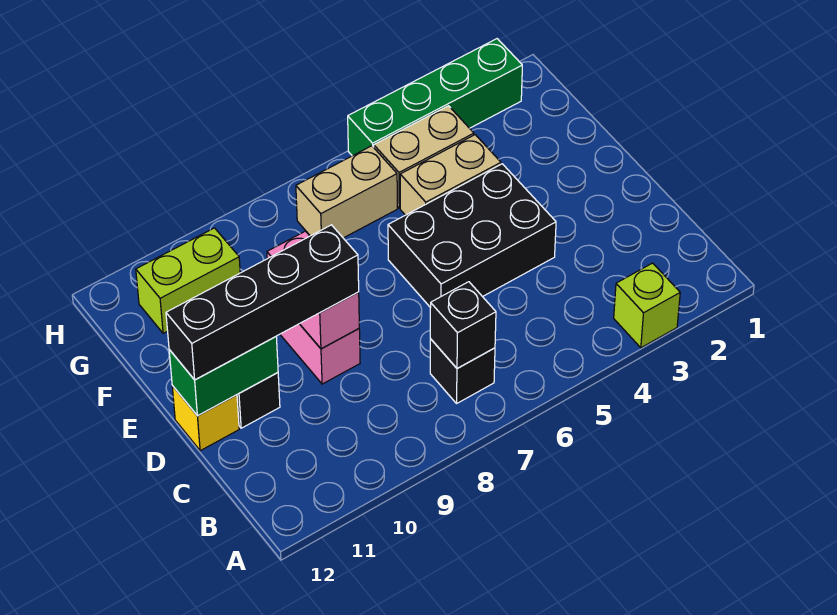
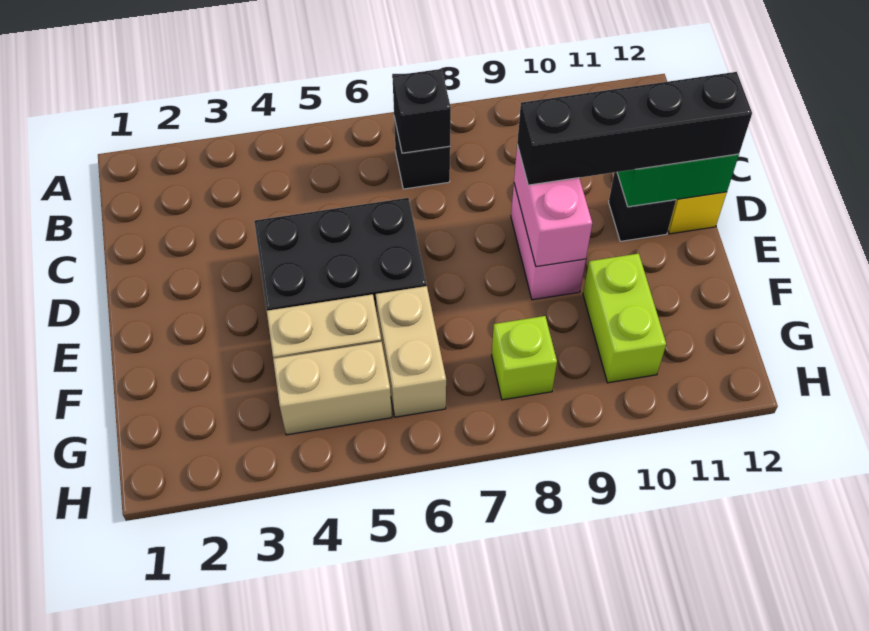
lime brick A3 level 1 -> lime brick G8 level 1
tan brick G6:G7 level 1 -> tan brick F6:G6 level 1
lime brick G10:G11 level 1 -> lime brick F10:G10 level 1
green brick H2:H5 level 1 -> none

